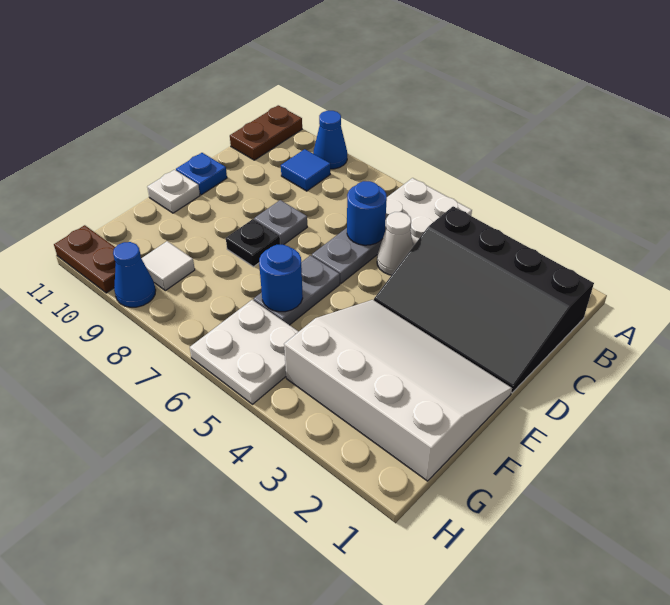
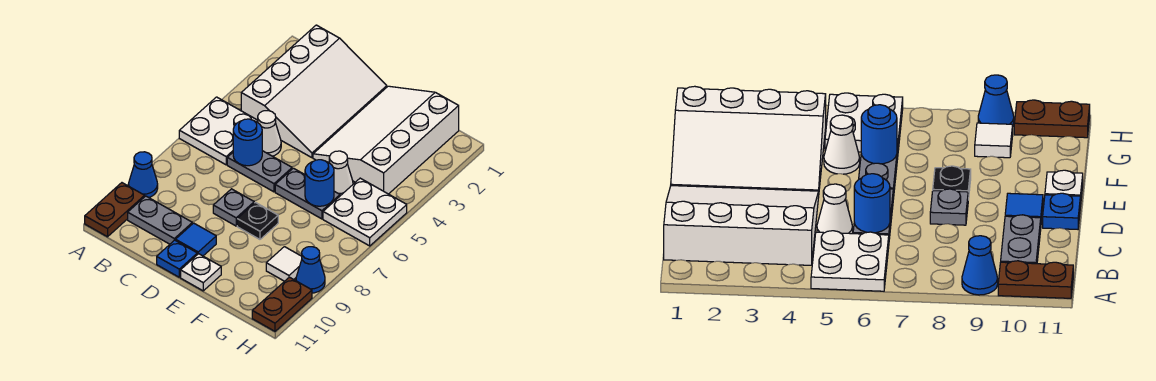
brown plate A11:B11 level 1 -> brown plate A10:A11 level 1
black slope B1:D4 level 1 top B -> white slope B1:D4 level 1 top B
blue tile B9 level 1 -> blue tile D10 level 1
none -> grey plate B10:C10 level 1
none -> white cone F5 level 1

